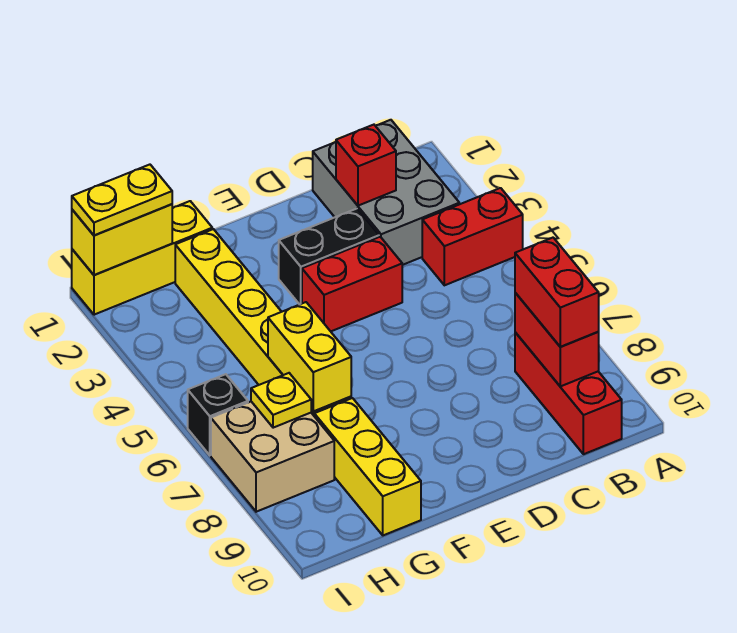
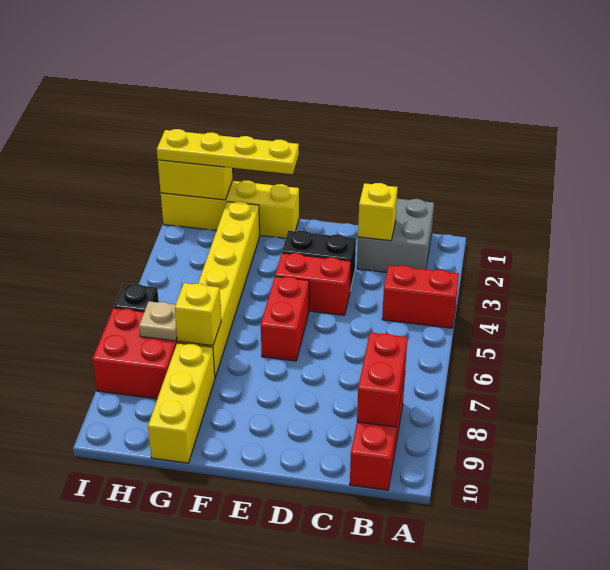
grey brick B1:C3 level 1 -> grey brick B1:C2 level 1
red brick B8:B9 level 3 -> red brick E5:E6 level 1
red brick C2 level 2 -> yellow brick C2 level 2
yellow brick G1:I1 level 1 -> yellow brick F1:I1 level 1
yellow brick G6:G7 level 2 -> yellow brick G7 level 2
yellow plate H1:I1 level 3 -> yellow plate F1:I1 level 3
tan brick H7:I8 level 1 -> red brick H7:I8 level 1
yellow plate H7 level 2 -> tan plate H7 level 2

